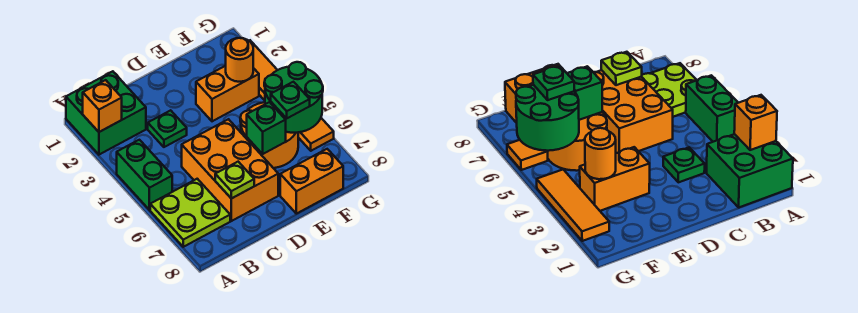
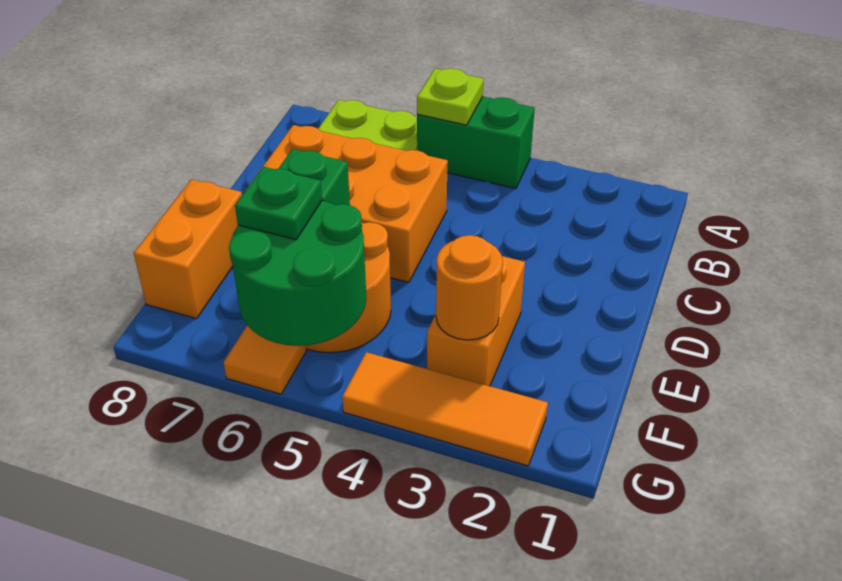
green brick A1:B2 level 1 -> none
orange brick A2 level 2 -> none
green plate C3 level 1 -> none
lime plate C7 level 2 -> lime plate A5 level 2

